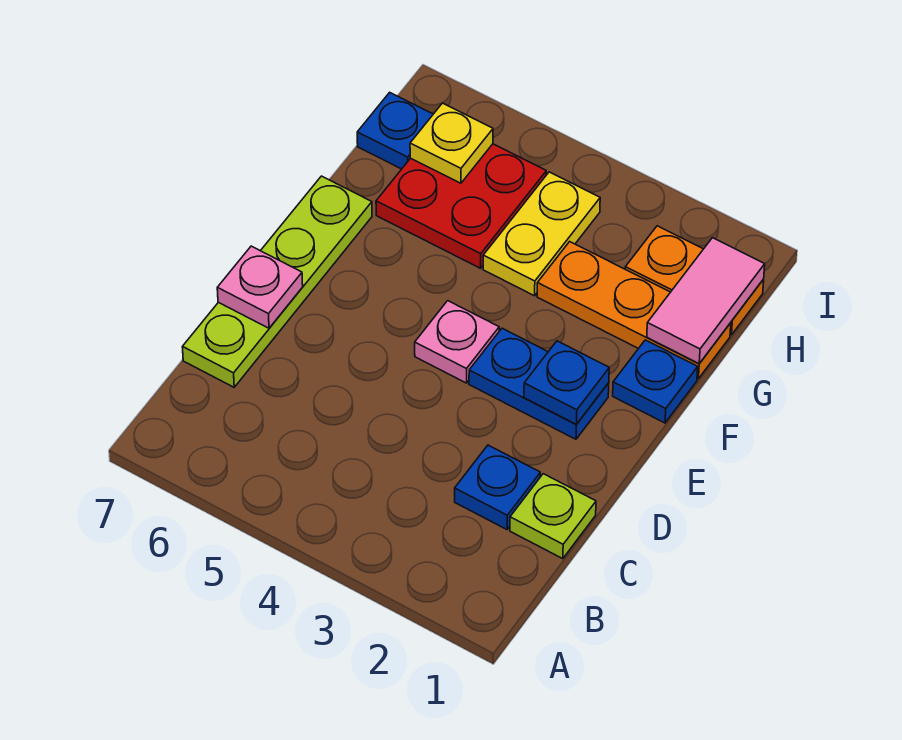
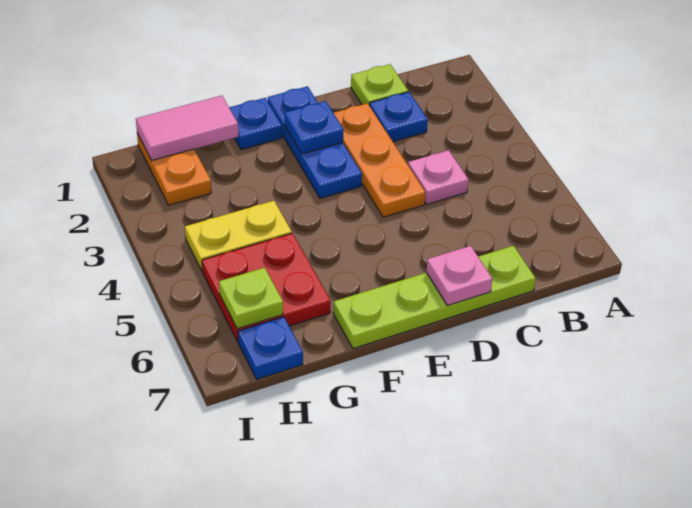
blue plate E2:E3 level 1 -> blue plate E1:E3 level 1
pink plate E4 level 1 -> pink plate C4 level 1
orange plate G1:G3 level 1 -> orange plate D2:D4 level 1
yellow plate H6 level 2 -> lime plate H6 level 2

